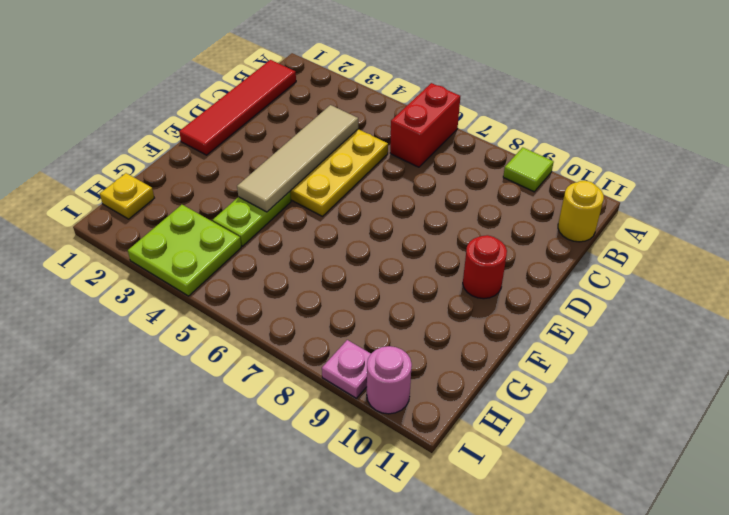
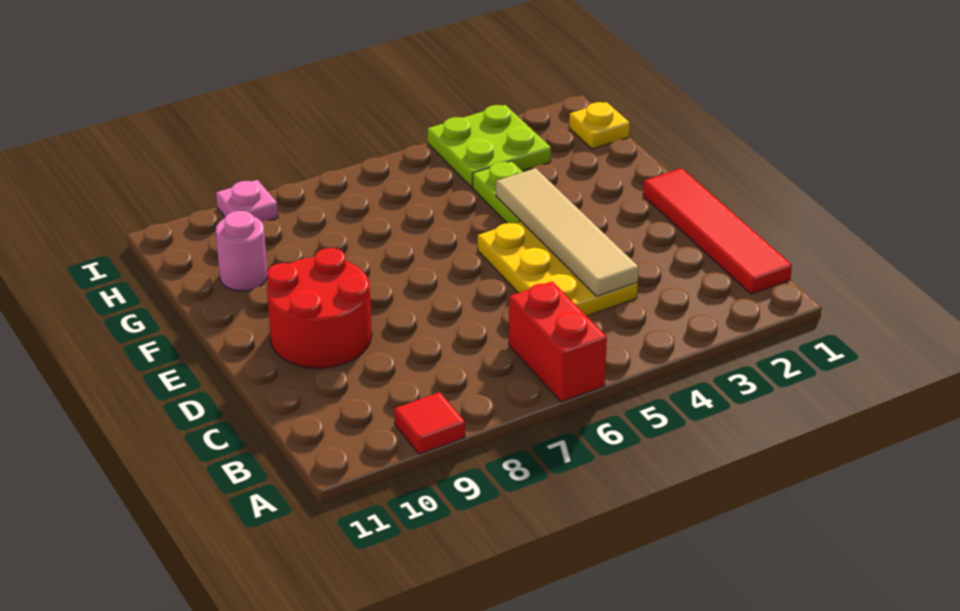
lime tile A9 level 1 -> red tile A9 level 1
yellow round brick B11 level 1 -> none
red round brick E10 level 1 -> red round brick D9:E10 level 1
pink round brick I10 level 1 -> pink round brick G10 level 1

